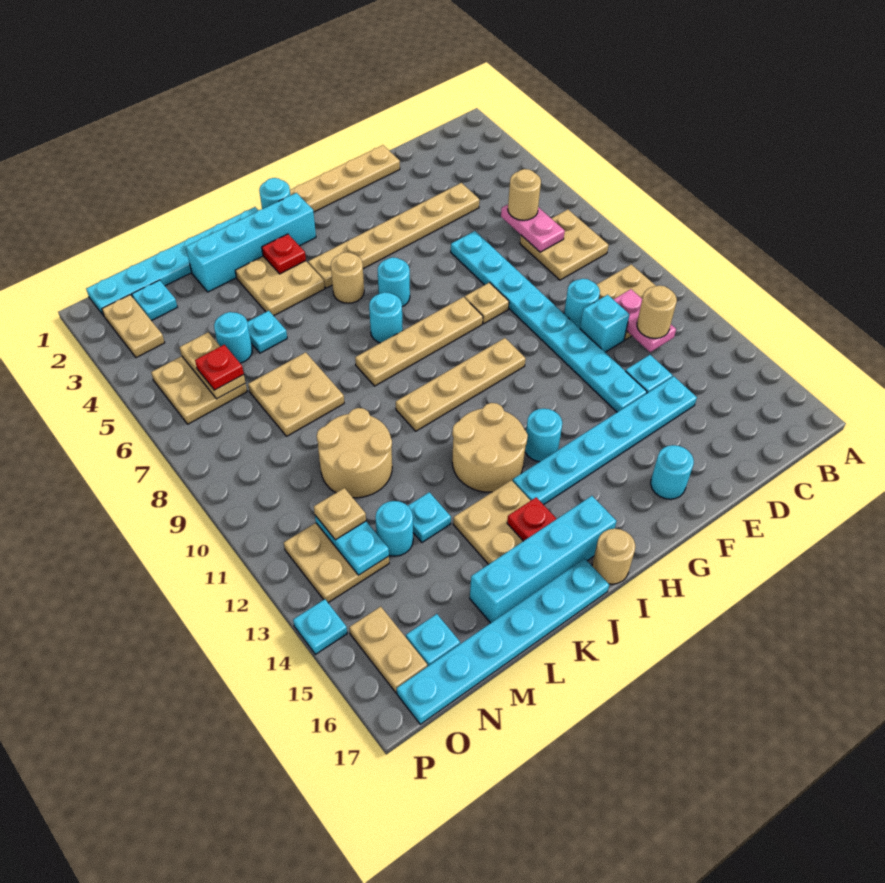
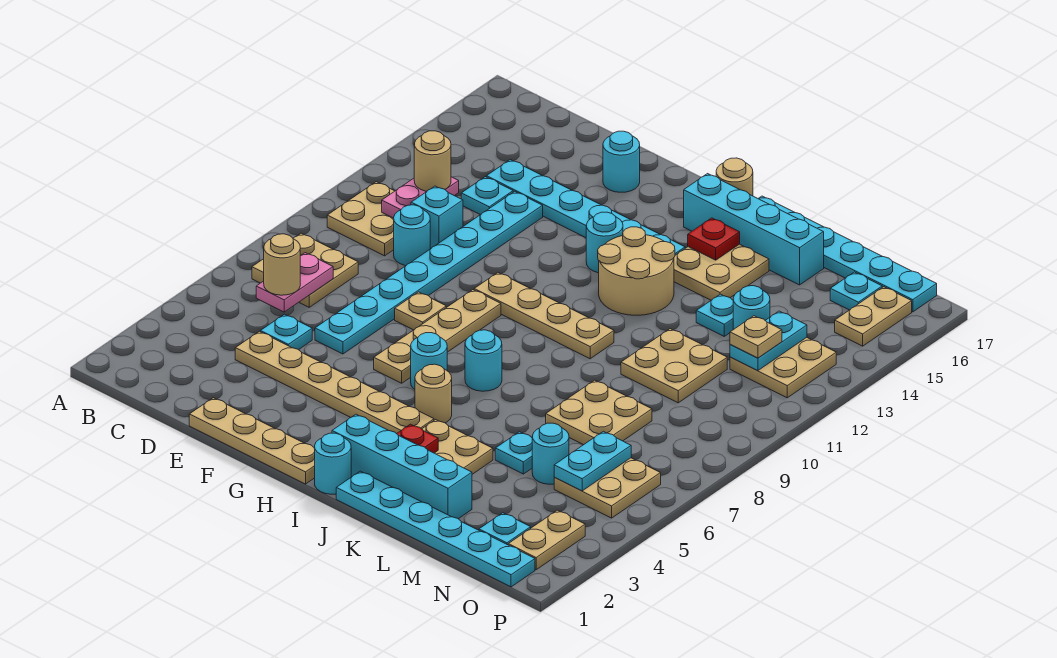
tan plate G8:J8 level 1 -> tan plate G6:G9 level 1
tan round brick L10:M11 level 1 -> tan plate L10:M11 level 1
tan plate N5:N6 level 2 -> cyan plate N5:N6 level 2
red plate N6 level 3 -> none
cyan plate P14 level 1 -> cyan plate D5 level 1

